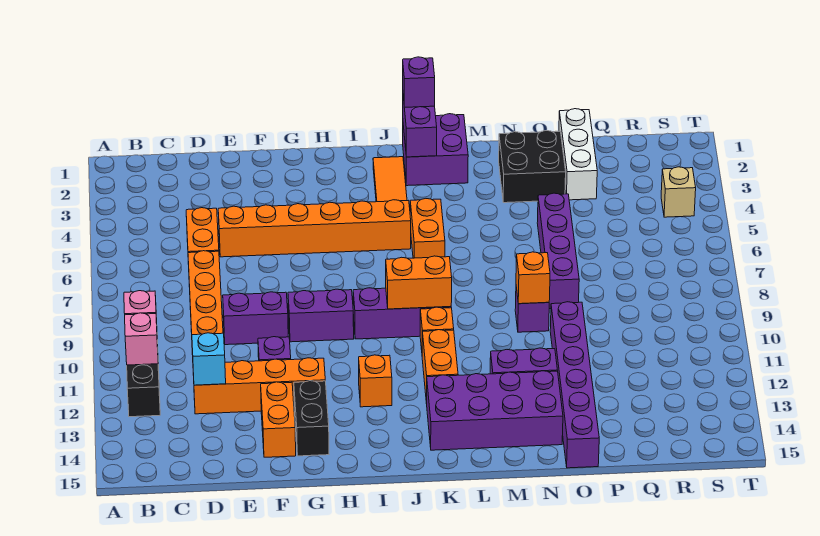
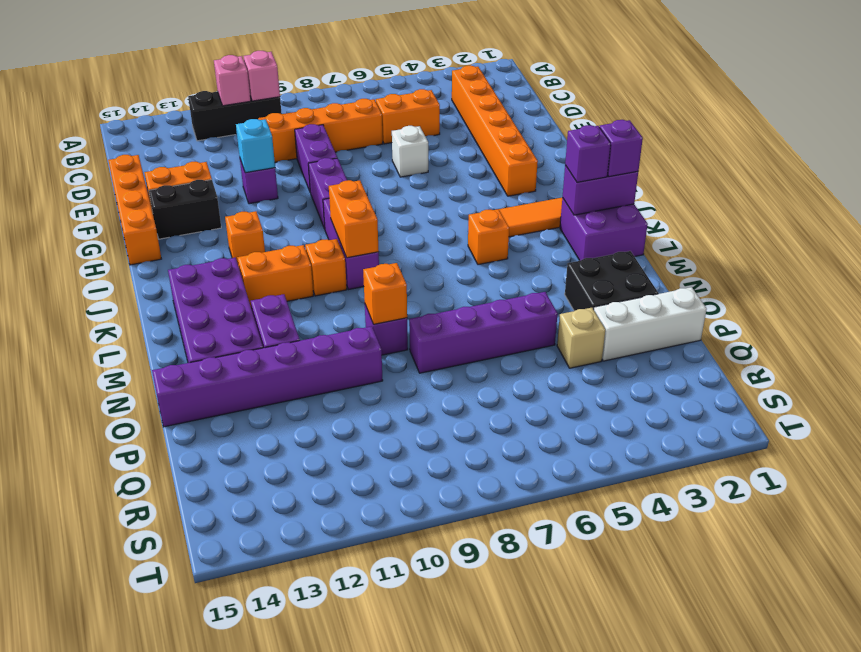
orange brick D12:G12 level 1 -> orange brick E15:H15 level 1
cyan brick D12 level 2 -> cyan brick F11 level 2
orange brick E5:J5 level 1 -> orange brick C3:H3 level 1
none -> white brick F6 level 1
none -> purple brick K2 level 3
orange brick K5:K6 level 1 -> orange brick K5 level 1
tan brick S4 level 1 -> tan brick P4 level 1

